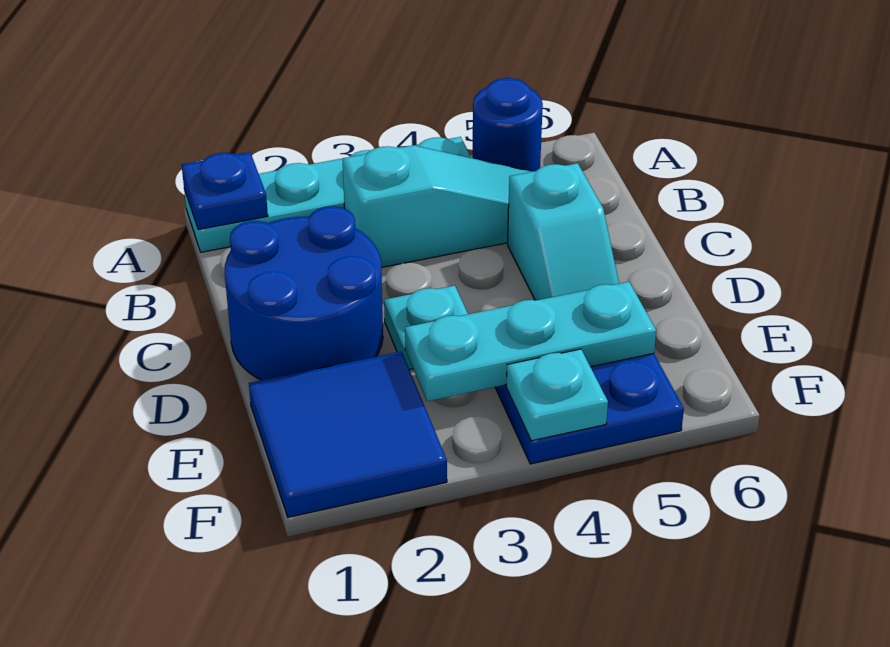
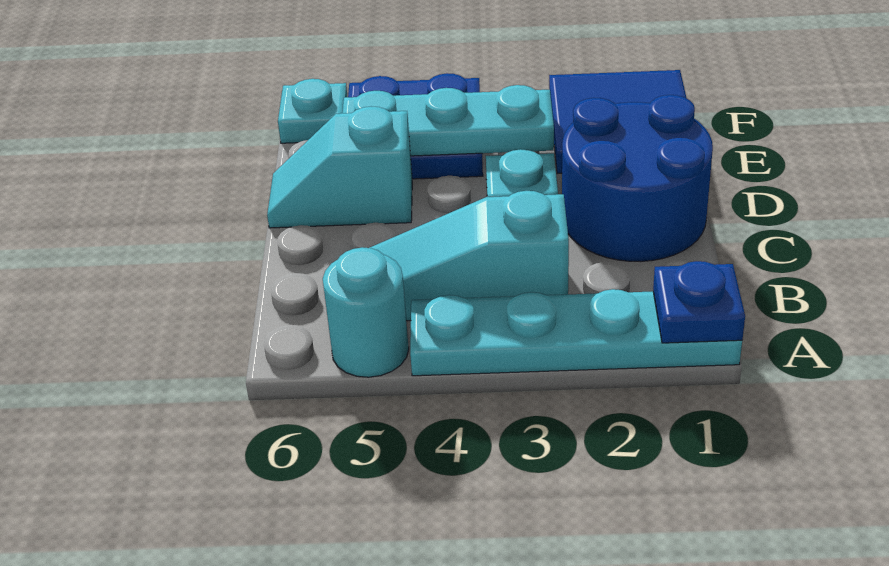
blue round brick A5 level 1 -> cyan round brick A5 level 1
cyan slope C5:D5 level 1 top C -> cyan slope D5:D6 level 1 top 5
cyan plate F4 level 2 -> cyan plate F6 level 1

